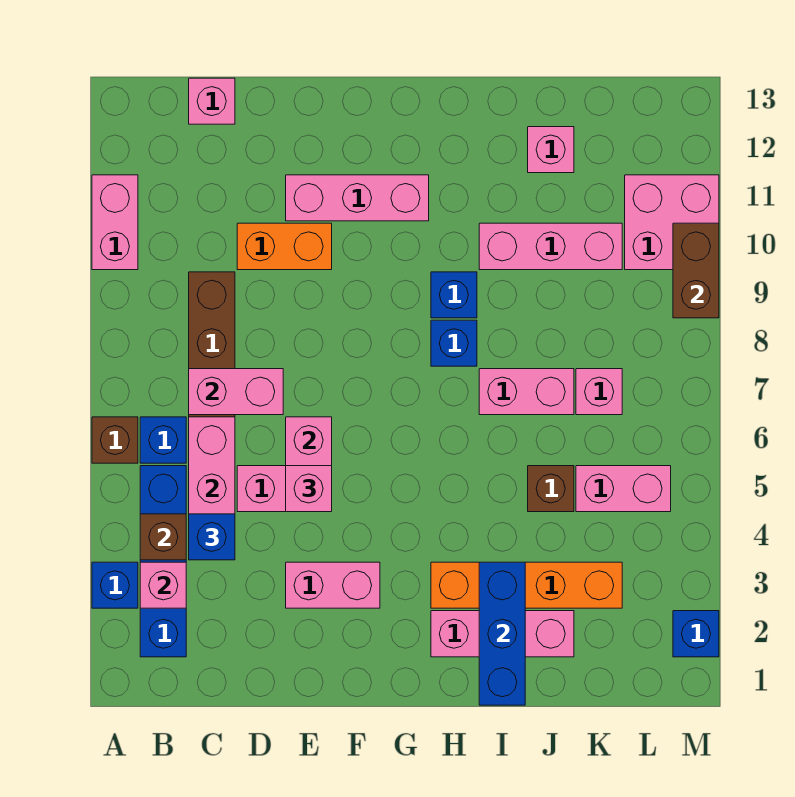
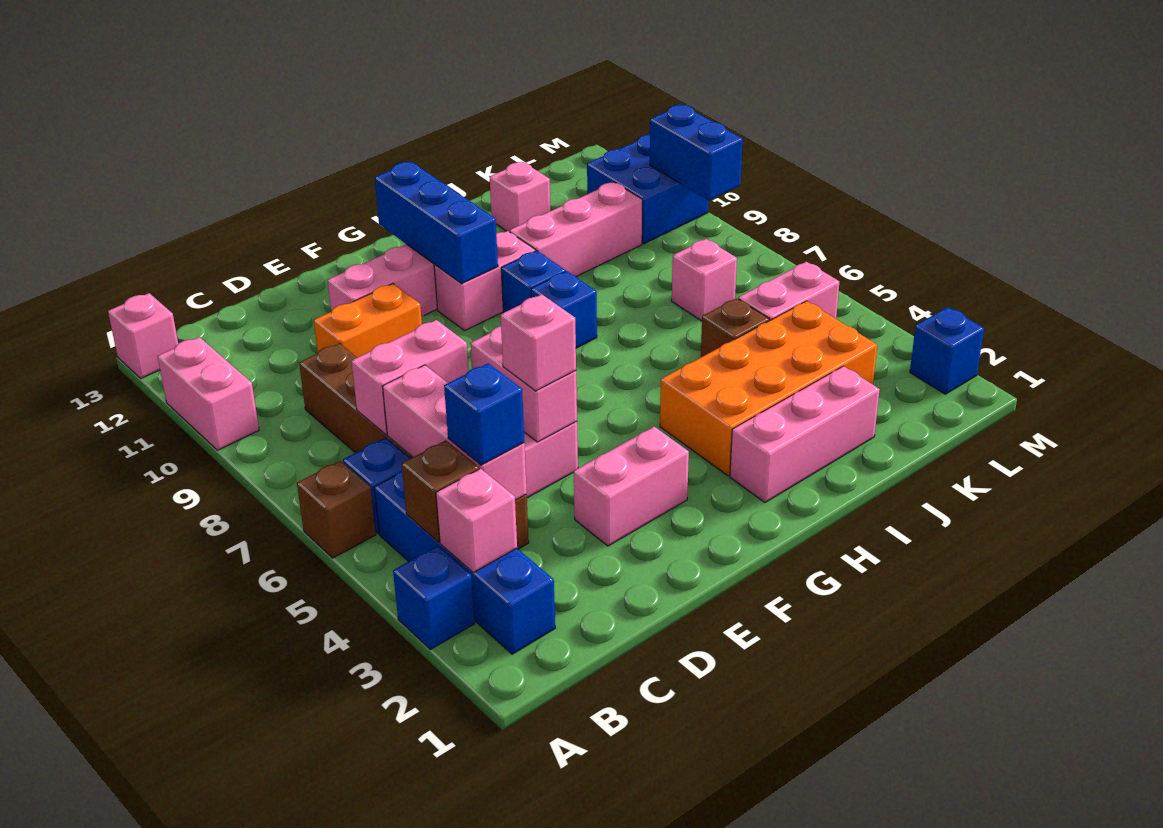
pink brick C13 level 1 -> pink brick A13 level 1
orange brick H3:K3 level 1 -> orange brick H3:K4 level 1
blue brick I1:I3 level 2 -> blue brick G10:G12 level 2
pink brick I7:J7 level 1 -> pink brick G10:H10 level 1
pink brick L10:M11 level 1 -> blue brick L10:M11 level 1
brown brick M9:M10 level 2 -> blue brick M9:M10 level 2

